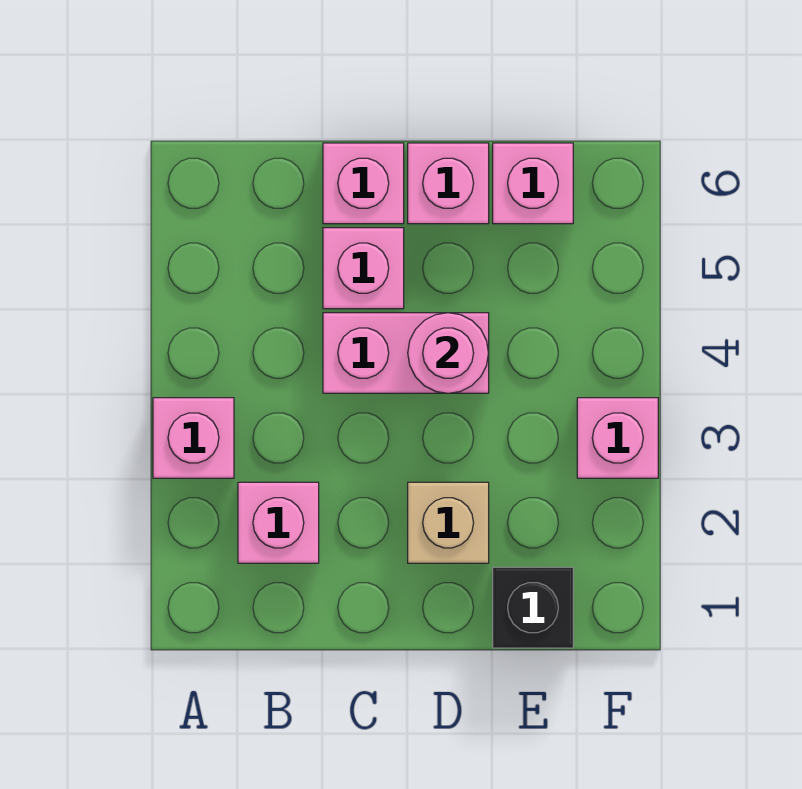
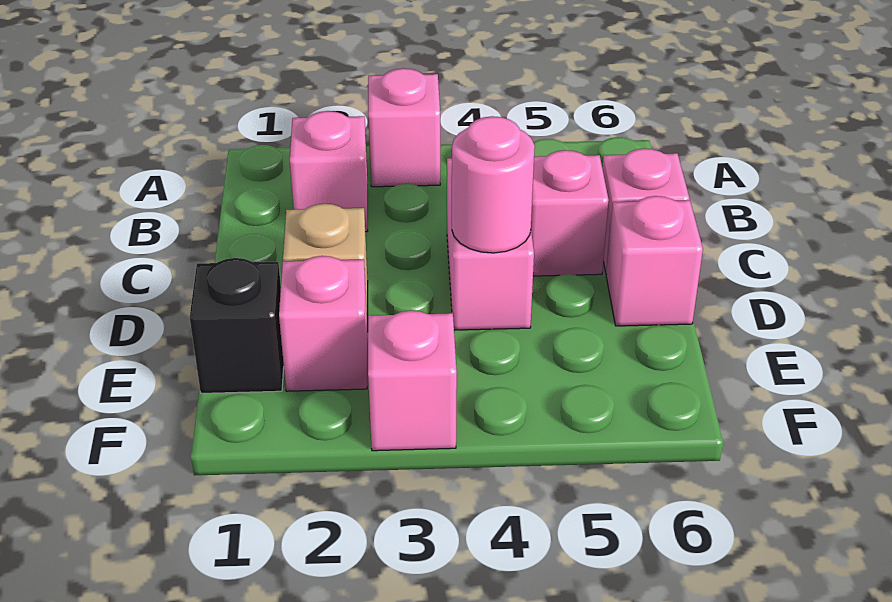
pink brick E6 level 1 -> pink brick E2 level 1

